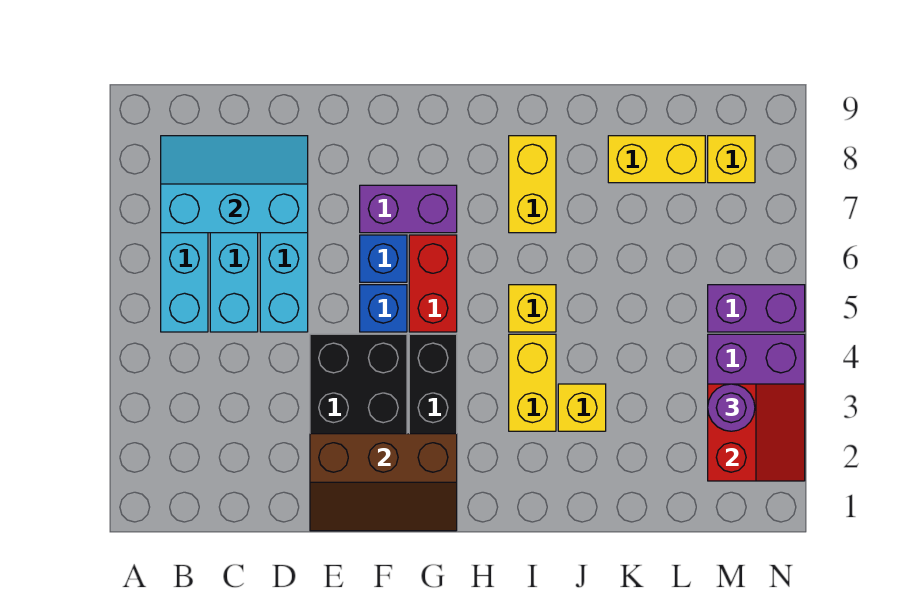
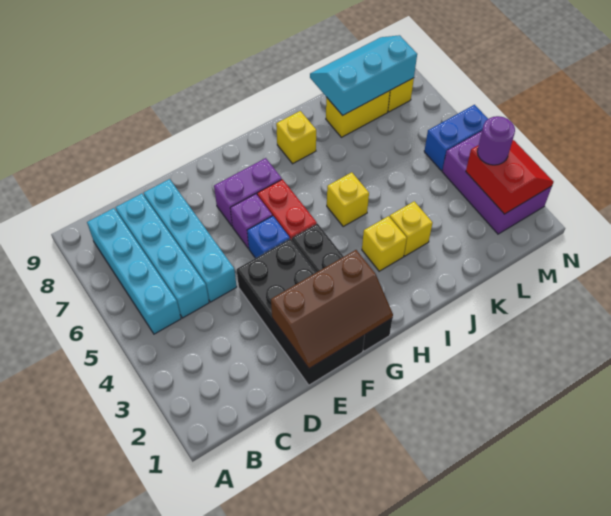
cyan slope B7:D8 level 2 top 7 -> cyan slope K8:M9 level 2 top 8
blue brick F6 level 1 -> purple brick F6 level 1
yellow brick I3:I4 level 1 -> yellow brick I3 level 1
yellow brick I7:I8 level 1 -> yellow brick I8 level 1
purple brick M5:N5 level 1 -> blue brick M5:N5 level 1

